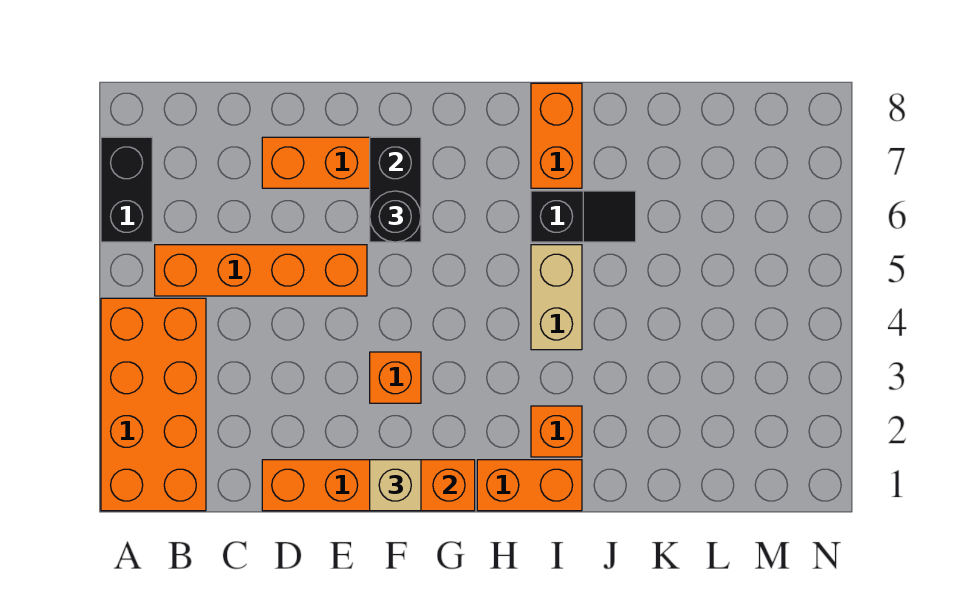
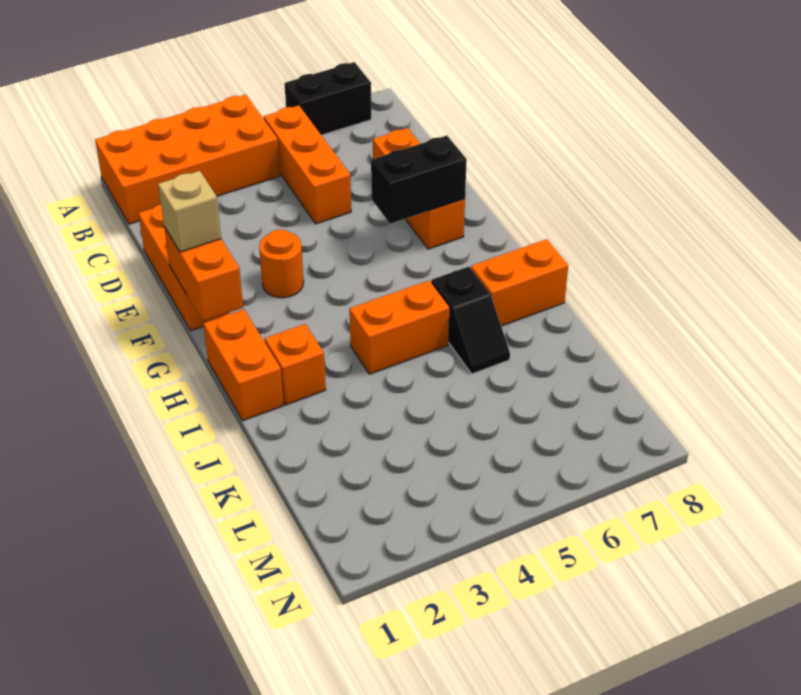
orange brick B5:E5 level 1 -> orange brick B5:D5 level 1
orange brick F3 level 1 -> orange round brick F3 level 1
black round brick F6 level 3 -> none
tan brick I4:I5 level 1 -> orange brick I4:I5 level 1

